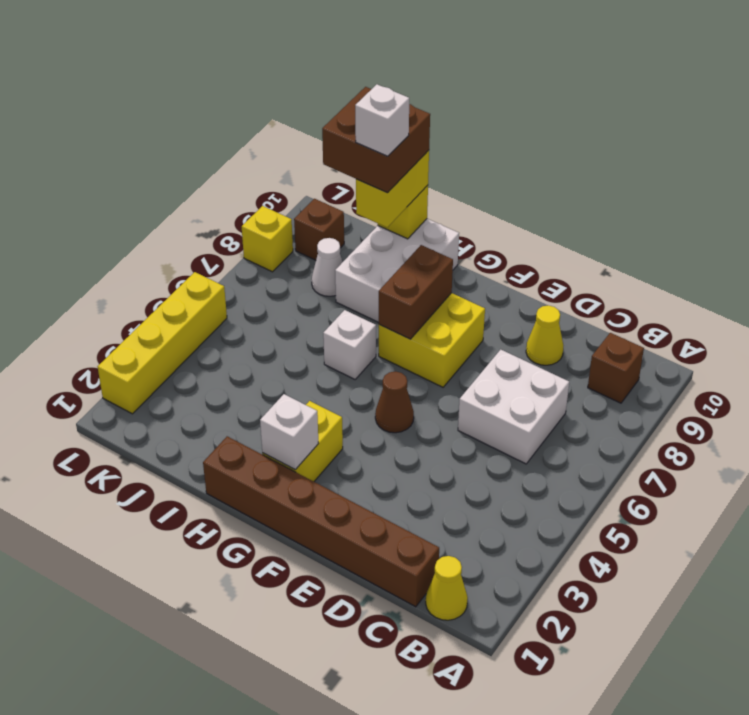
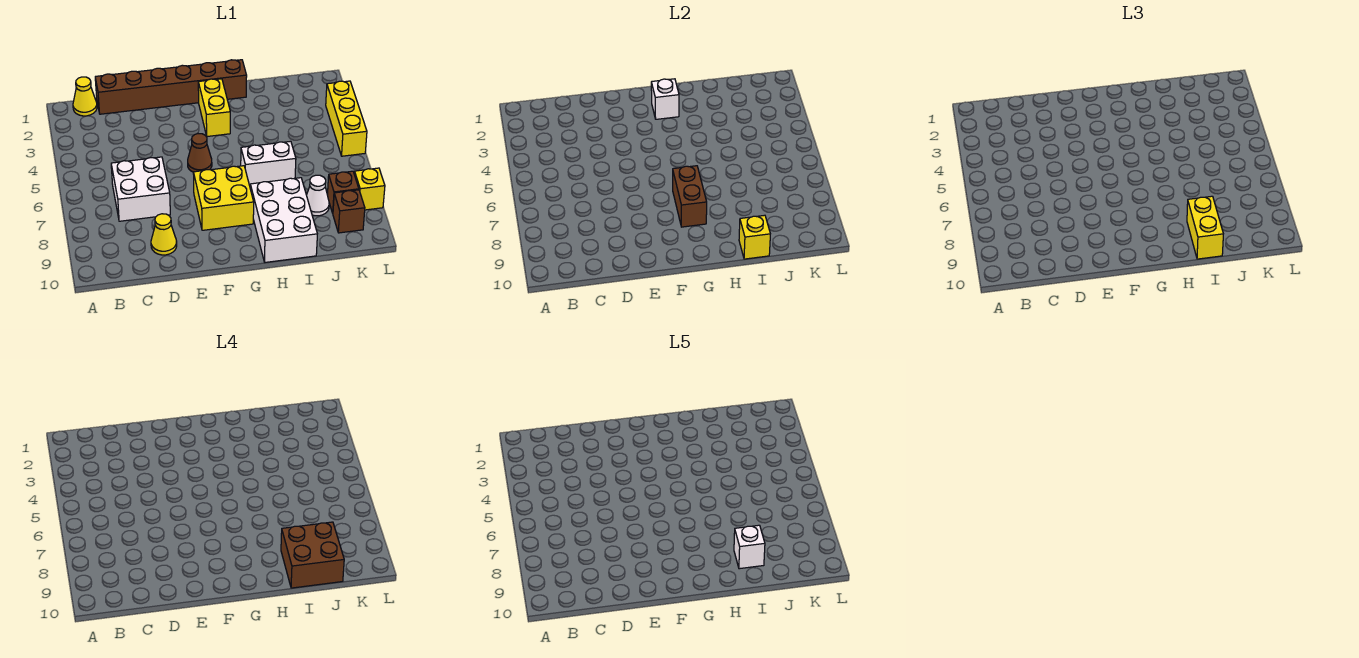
brown brick B9 level 1 -> brown brick K8 level 1
white brick H6 level 1 -> white brick H6:I6 level 1
yellow brick L2:L5 level 1 -> yellow brick L3:L5 level 1

